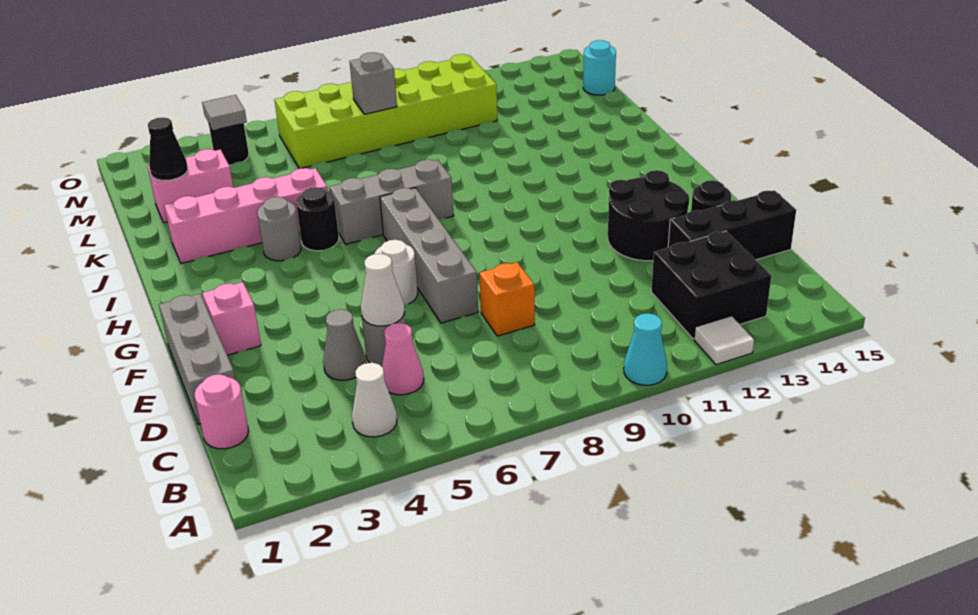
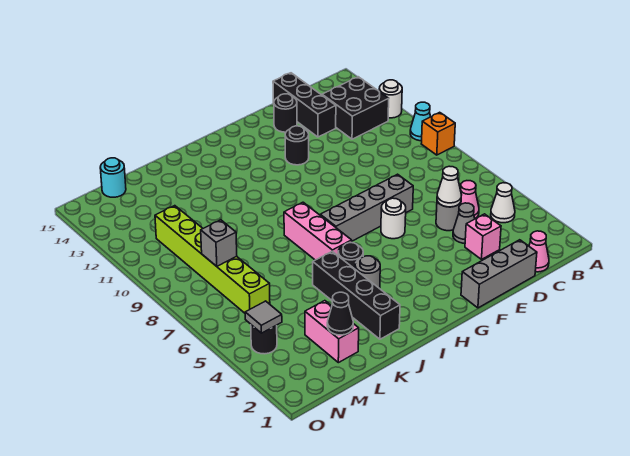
white tile A12 level 1 -> white round brick A12 level 1
pink round brick C1 level 1 -> pink cone C1 level 1
orange brick D8 level 1 -> orange brick A9 level 1
black round brick E12:F13 level 1 -> black round brick F12 level 1
pink brick F2 level 1 -> pink brick D3 level 1
grey brick I6:I8 level 1 -> pink brick I6:I8 level 1
pink brick J2:J5 level 1 -> black brick J2:J5 level 1
lime brick M6:N11 level 1 -> lime brick M6:M11 level 1

